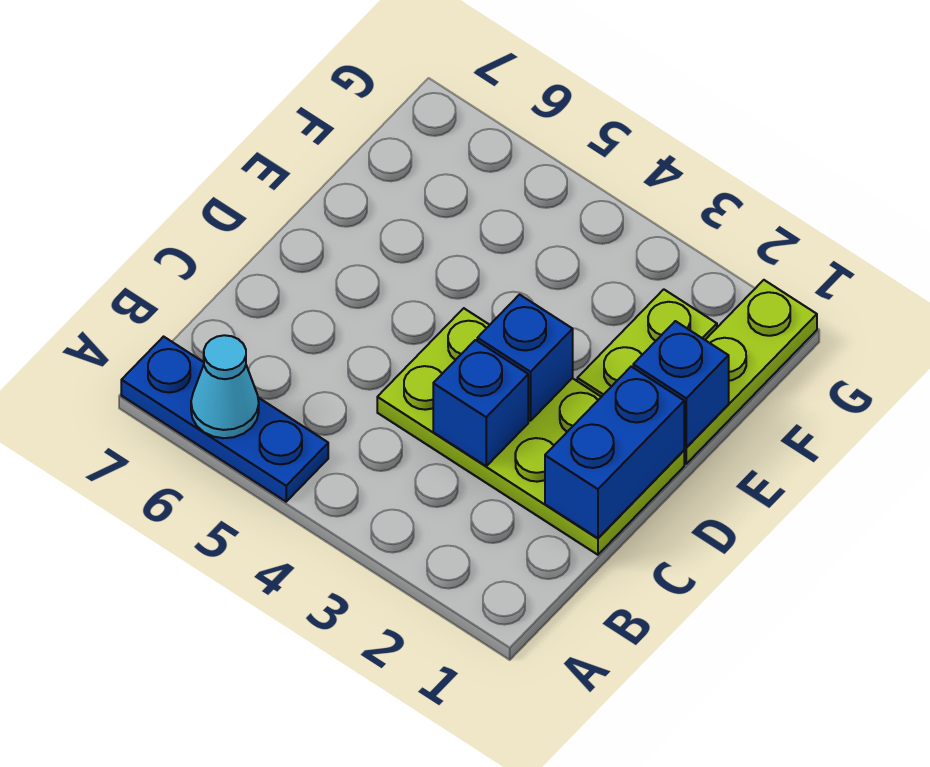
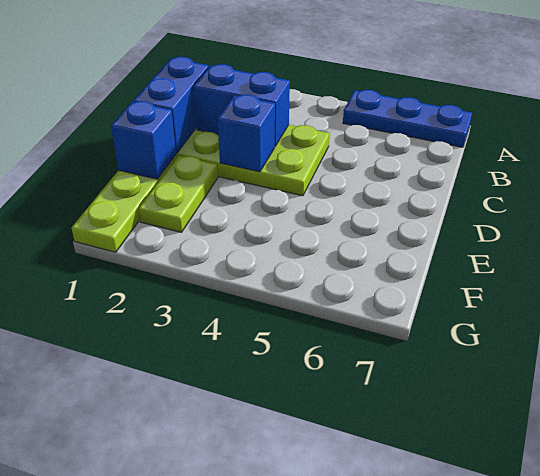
cyan cone A6 level 2 -> none
blue brick C3 level 2 -> blue brick C2:C3 level 2

